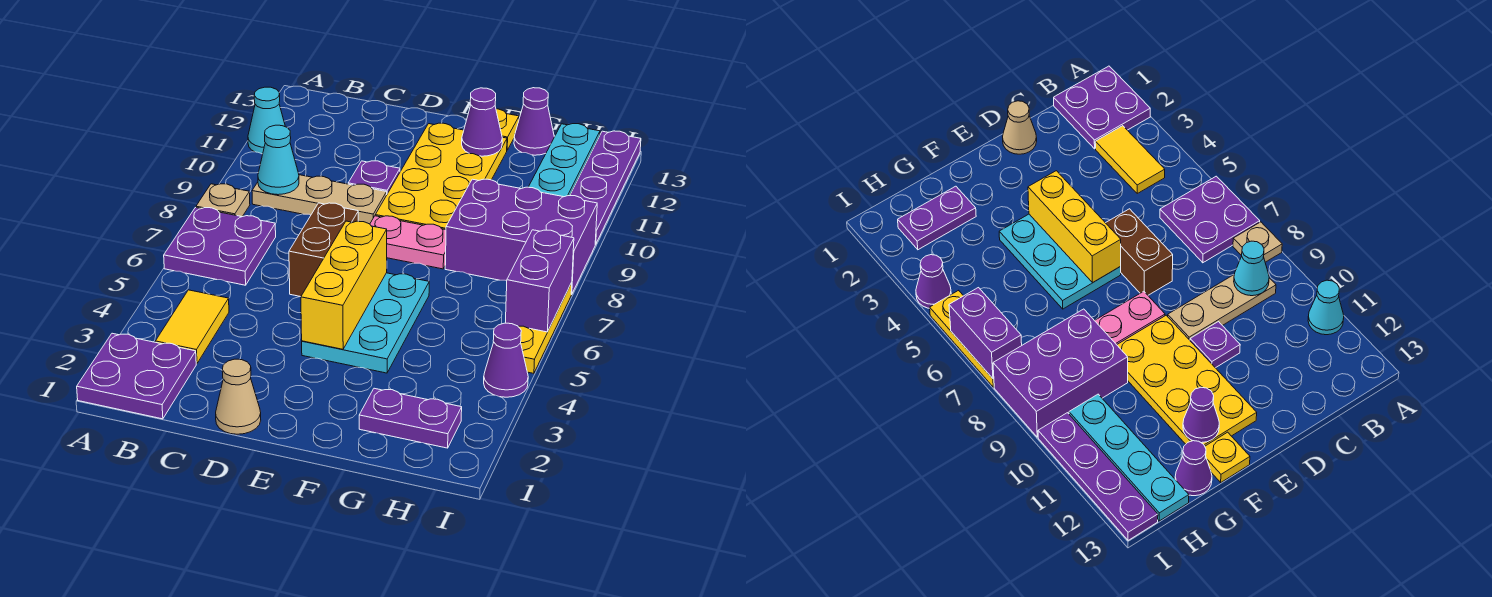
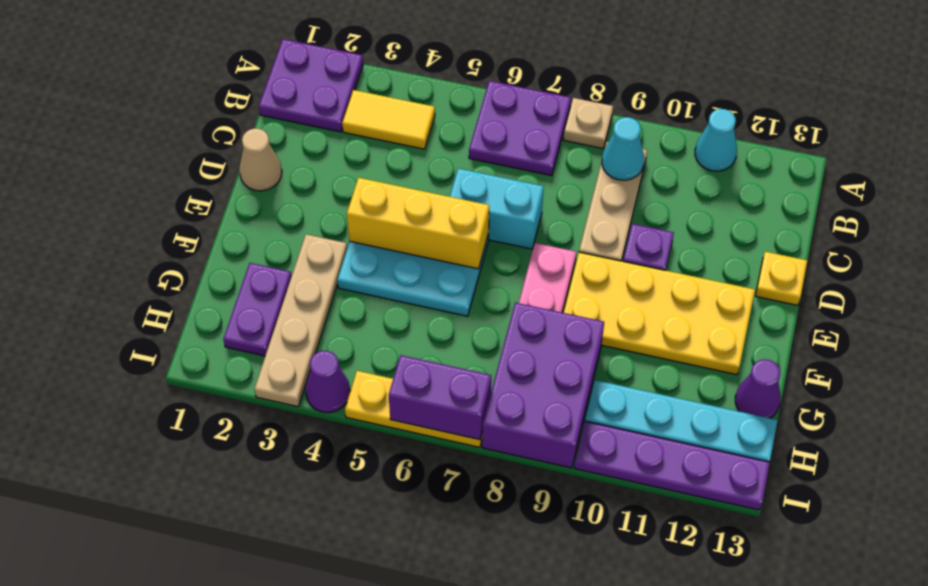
brown brick D6:D7 level 1 -> cyan brick D6:D7 level 1
none -> tan plate F3:I3 level 1
purple cone F12 level 2 -> none
yellow plate F13 level 1 -> yellow plate D13 level 1

